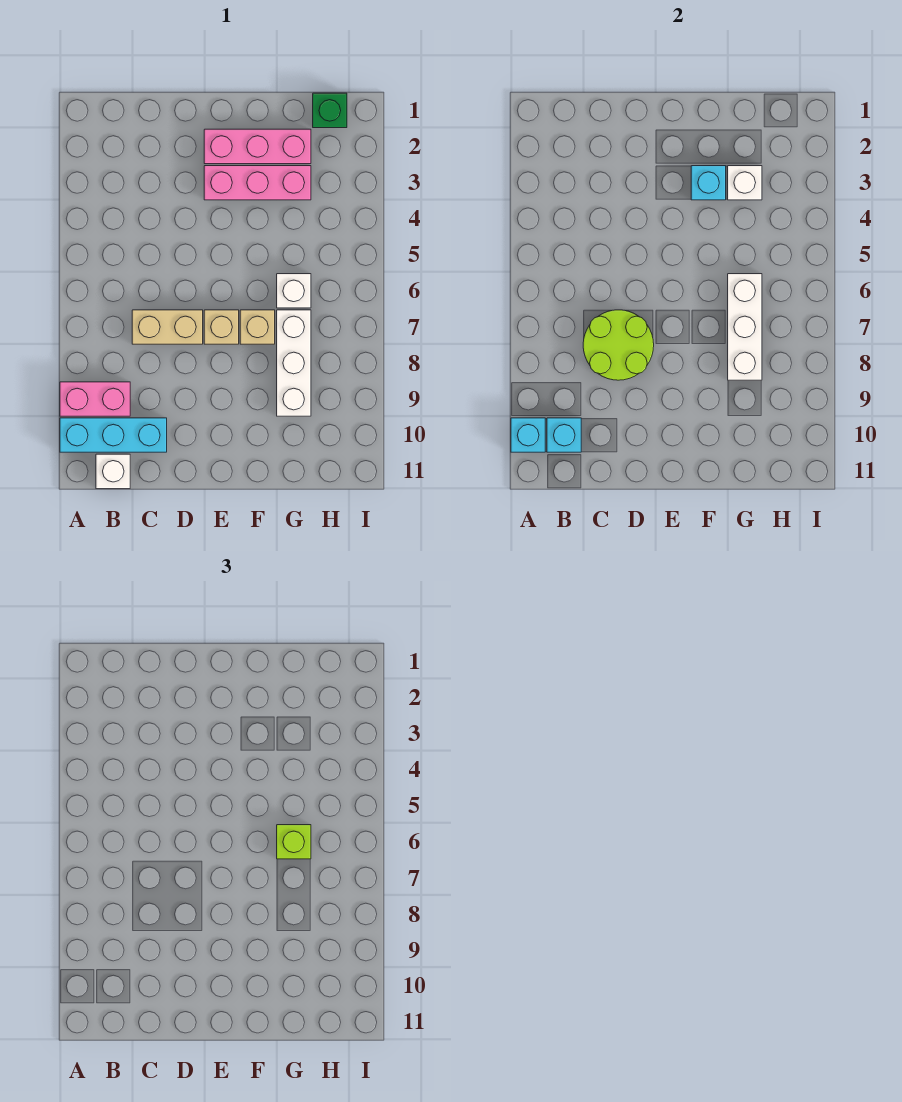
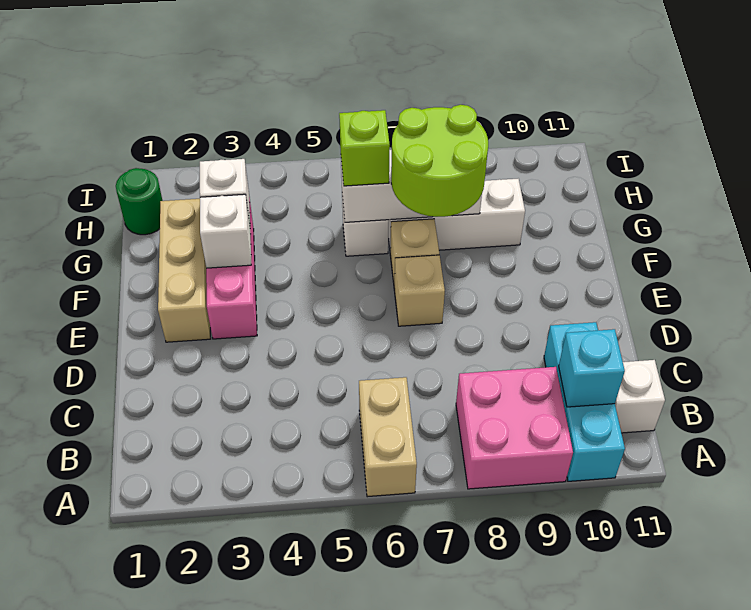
pink brick A9:B9 level 1 -> pink brick A8:B9 level 1
cyan brick A10 level 2 -> none
tan brick C7:D7 level 1 -> tan brick A6:B6 level 1
lime round brick C7:D8 level 2 -> lime round brick F7:G8 level 3
pink brick E2:G2 level 1 -> tan brick E2:G2 level 1
cyan brick F3 level 2 -> white brick F3 level 2
green brick H1 level 1 -> green round brick H1 level 1

